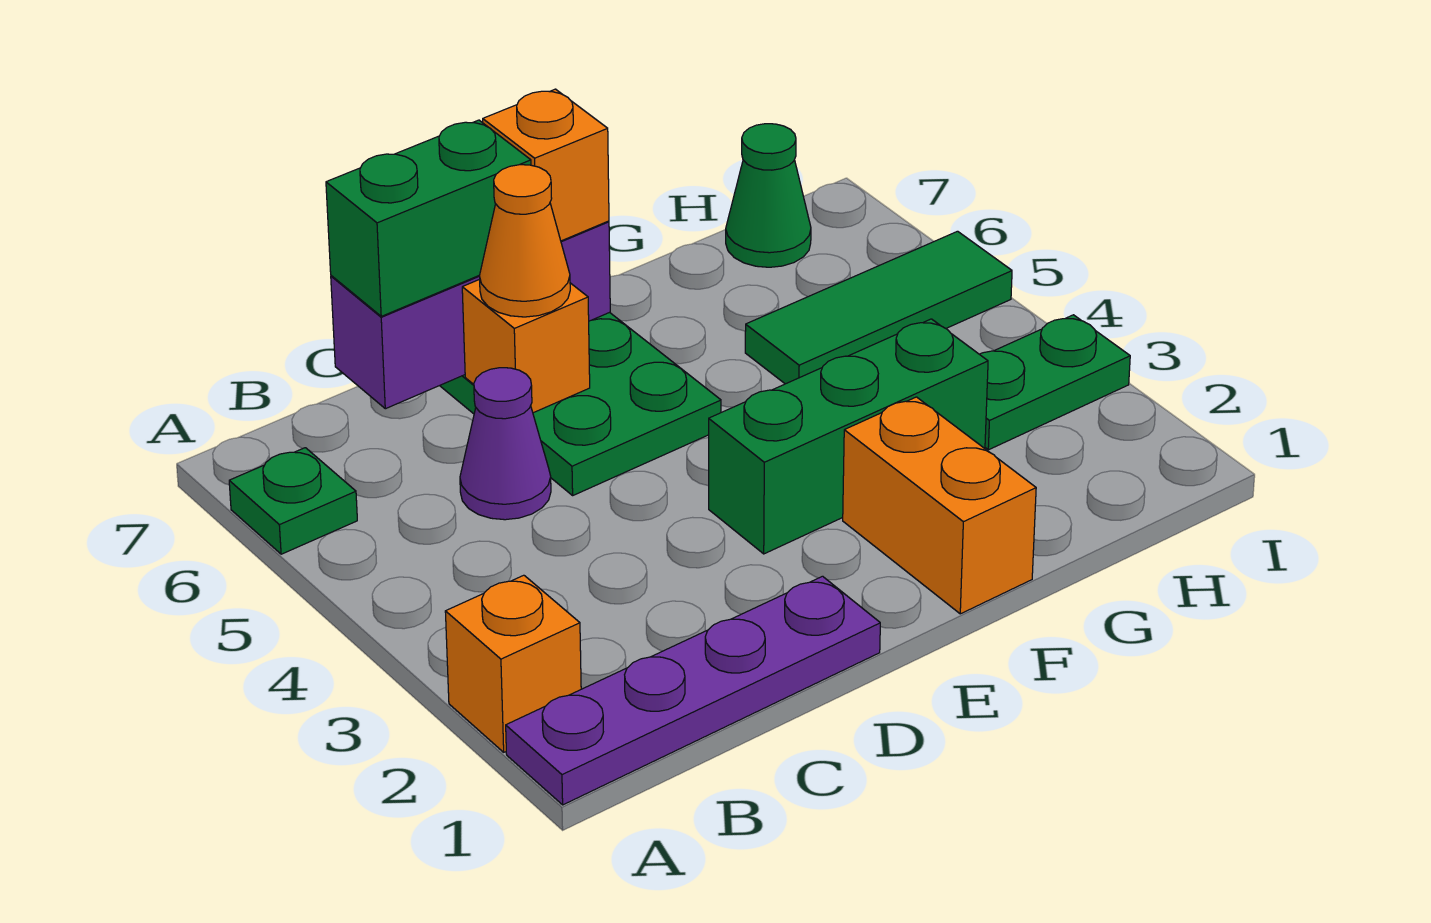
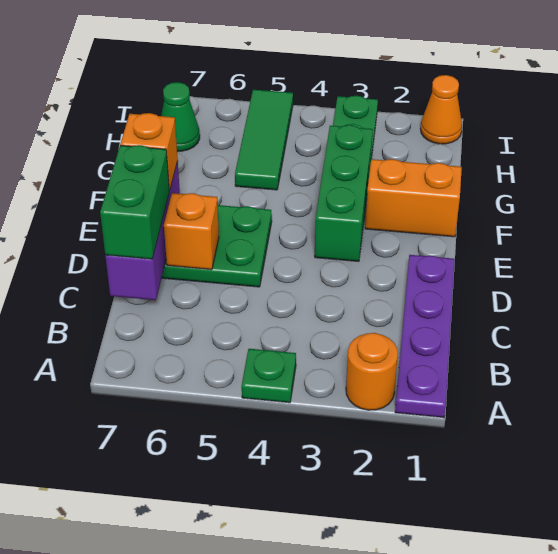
orange brick A2 level 1 -> orange round brick A2 level 1
green plate A6 level 1 -> green plate A4 level 1
purple cone C5 level 1 -> none
orange cone D6 level 3 -> orange cone I1 level 1

